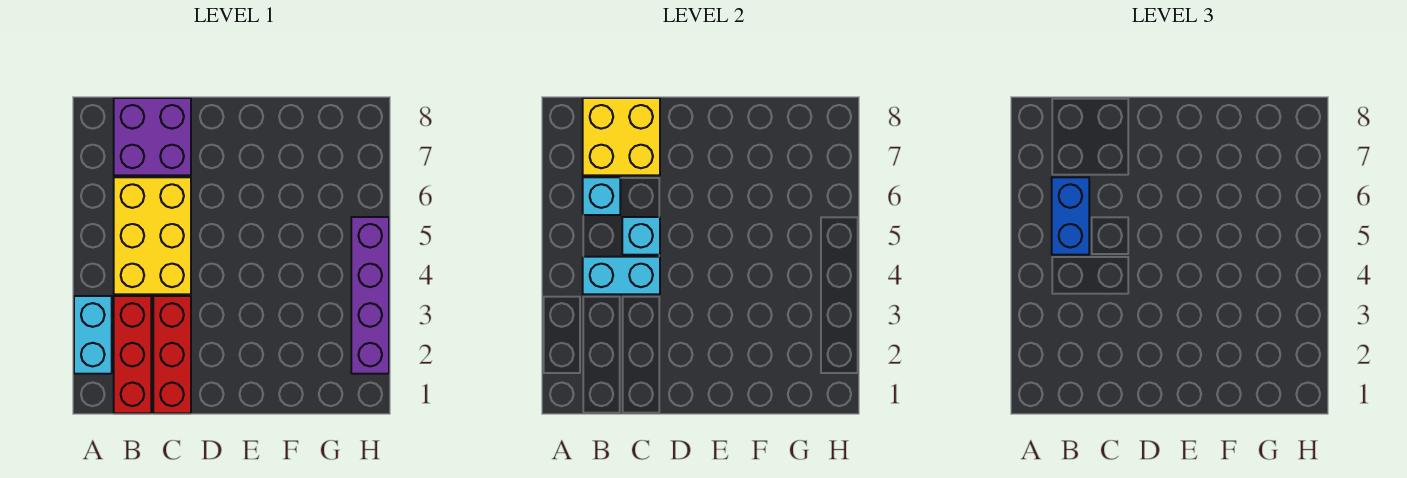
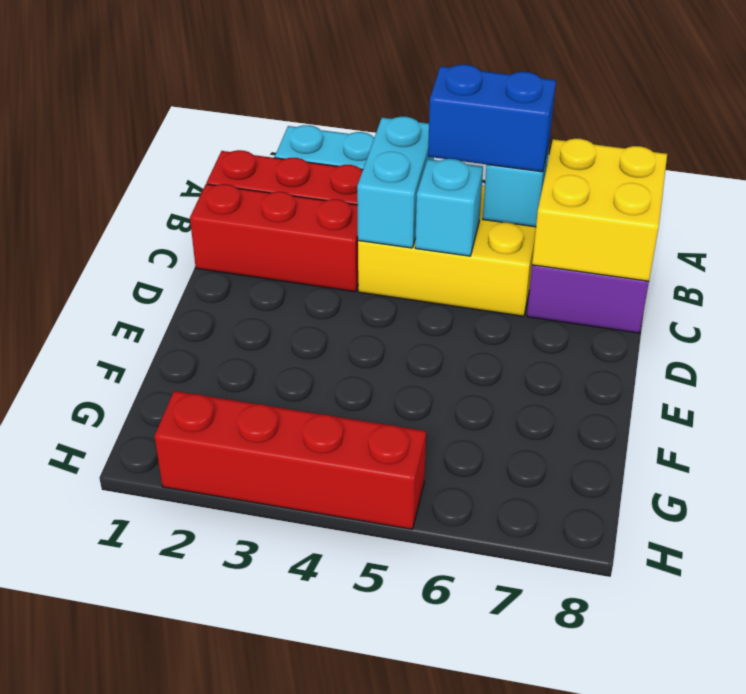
purple brick H2:H5 level 1 -> red brick H2:H5 level 1

